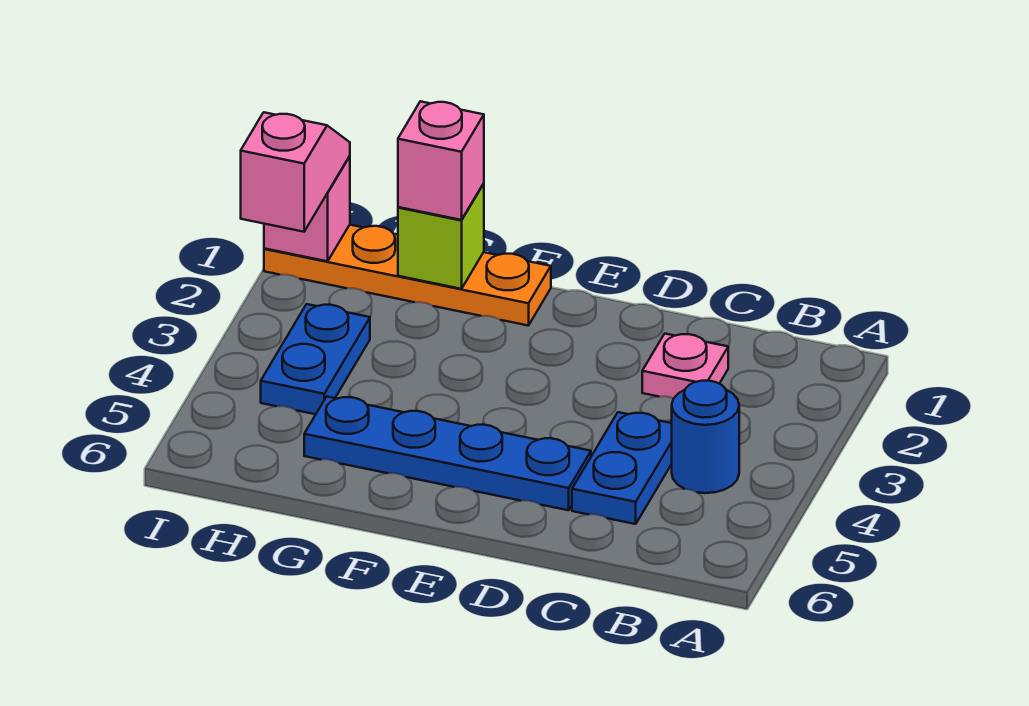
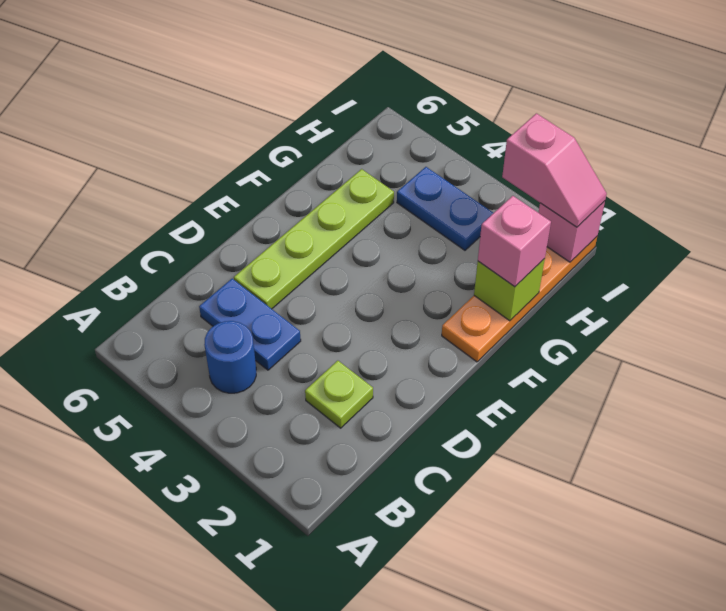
pink plate C2 level 1 -> lime plate C2 level 1
blue plate D5:G5 level 1 -> lime plate D5:G5 level 1

